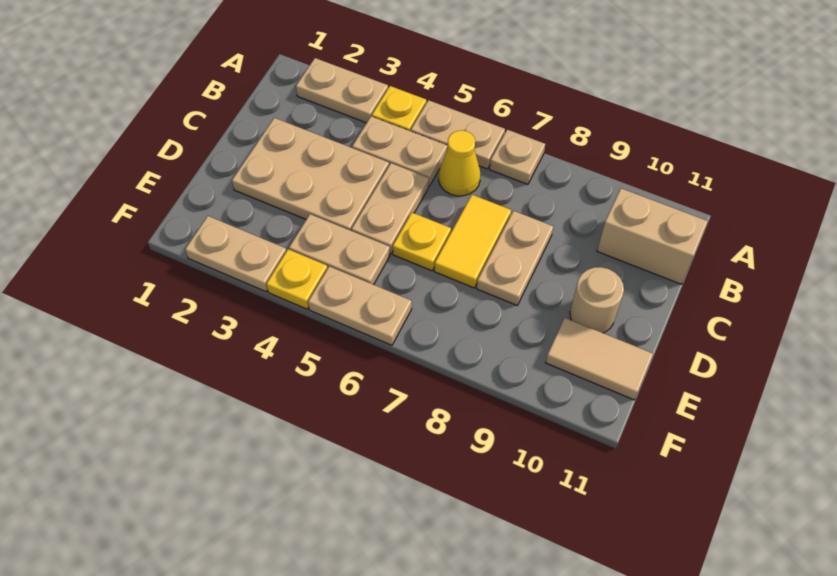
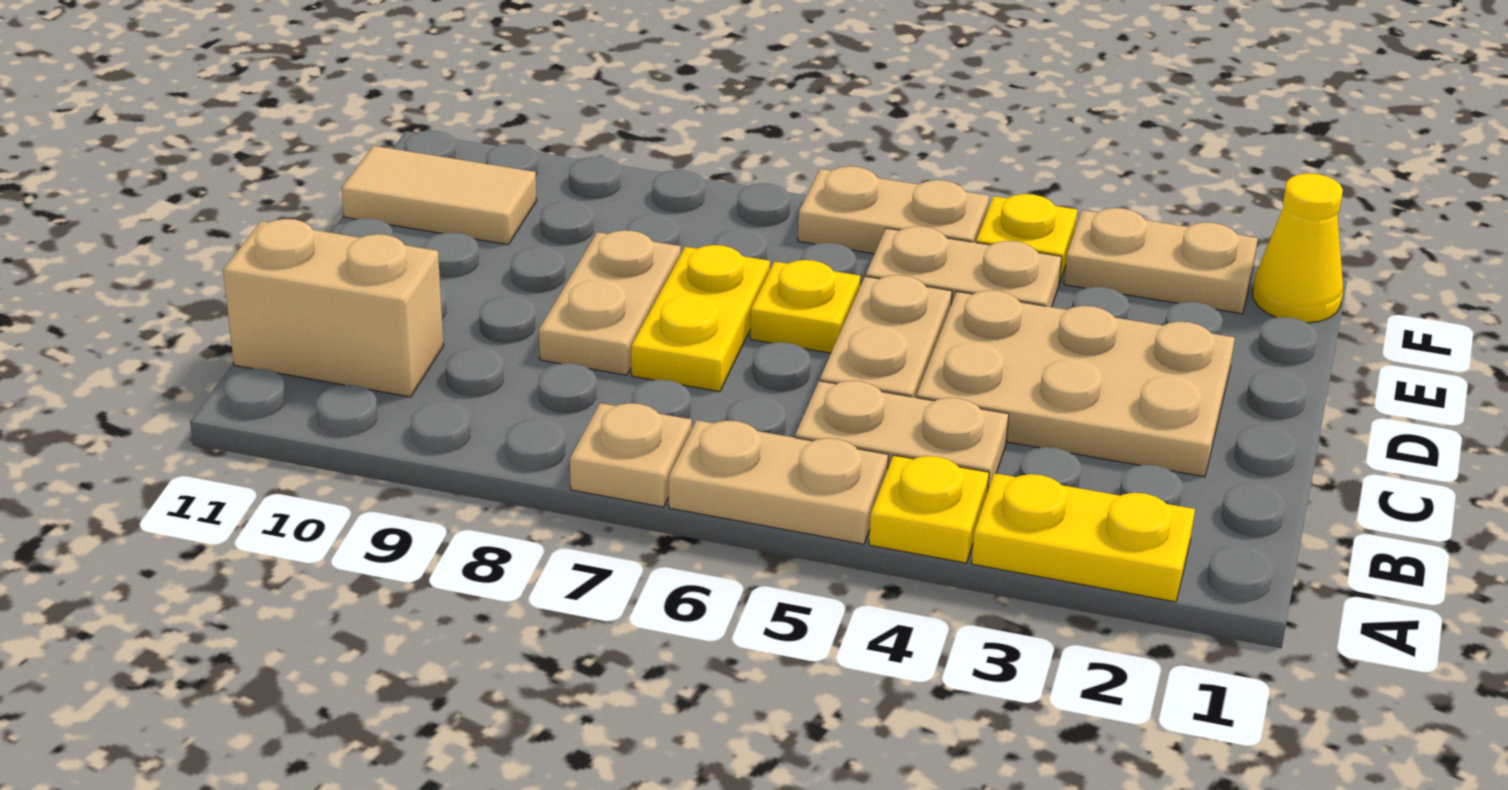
tan plate A2:A3 level 1 -> yellow plate A2:A3 level 1
yellow cone B6 level 1 -> yellow cone F1 level 1
yellow tile C7:D7 level 1 -> yellow plate C7:D7 level 1
tan round brick D10 level 1 -> none

